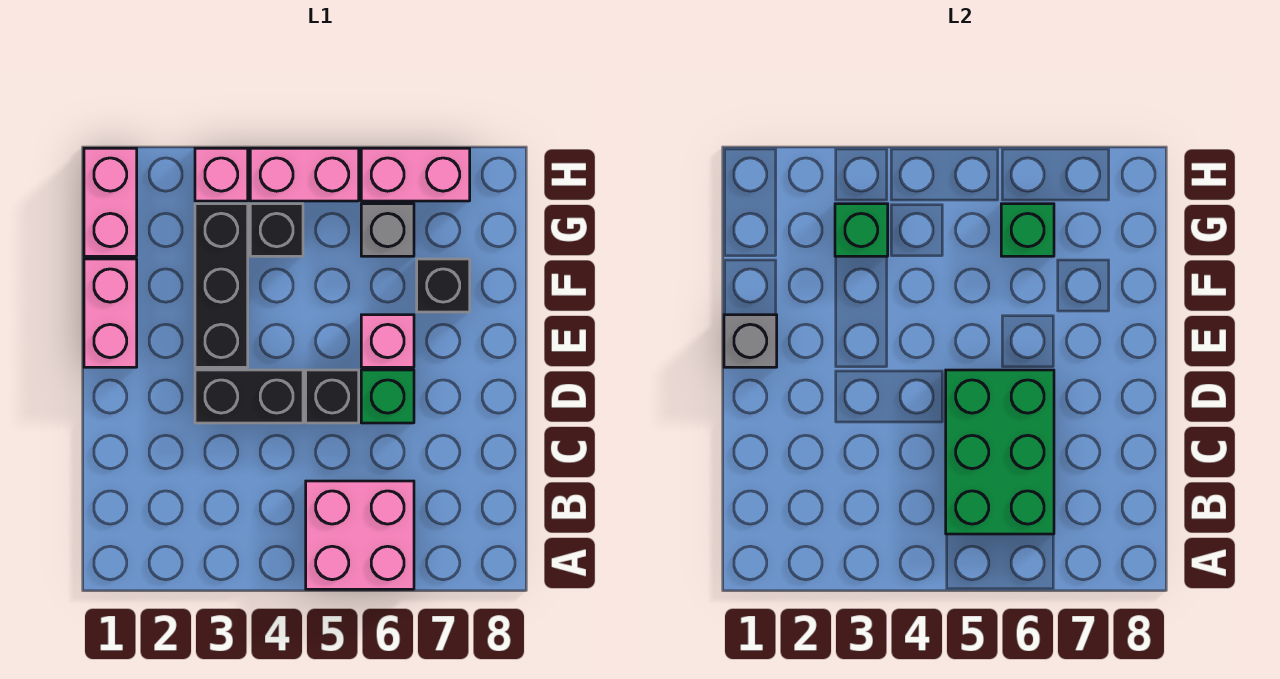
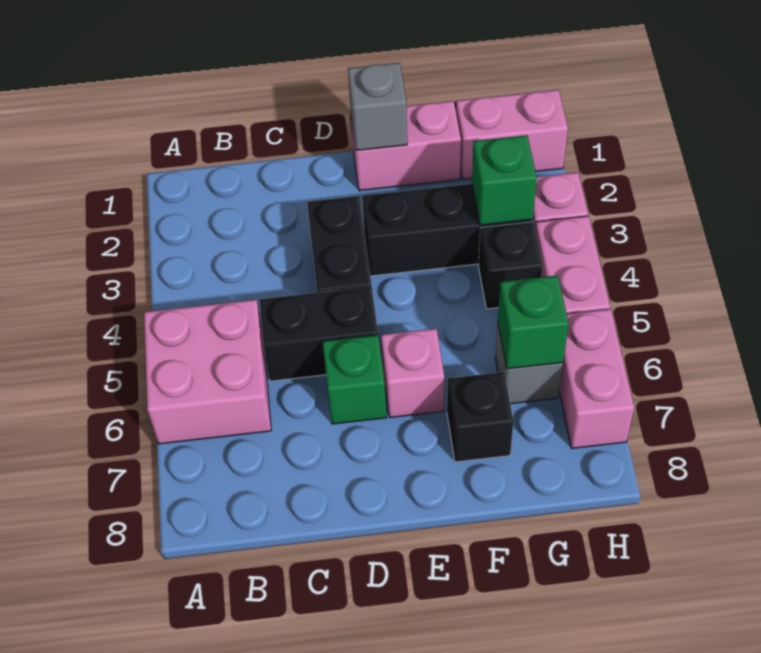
green brick B5:D6 level 2 -> none
black brick D5 level 1 -> black brick C5:D5 level 1

